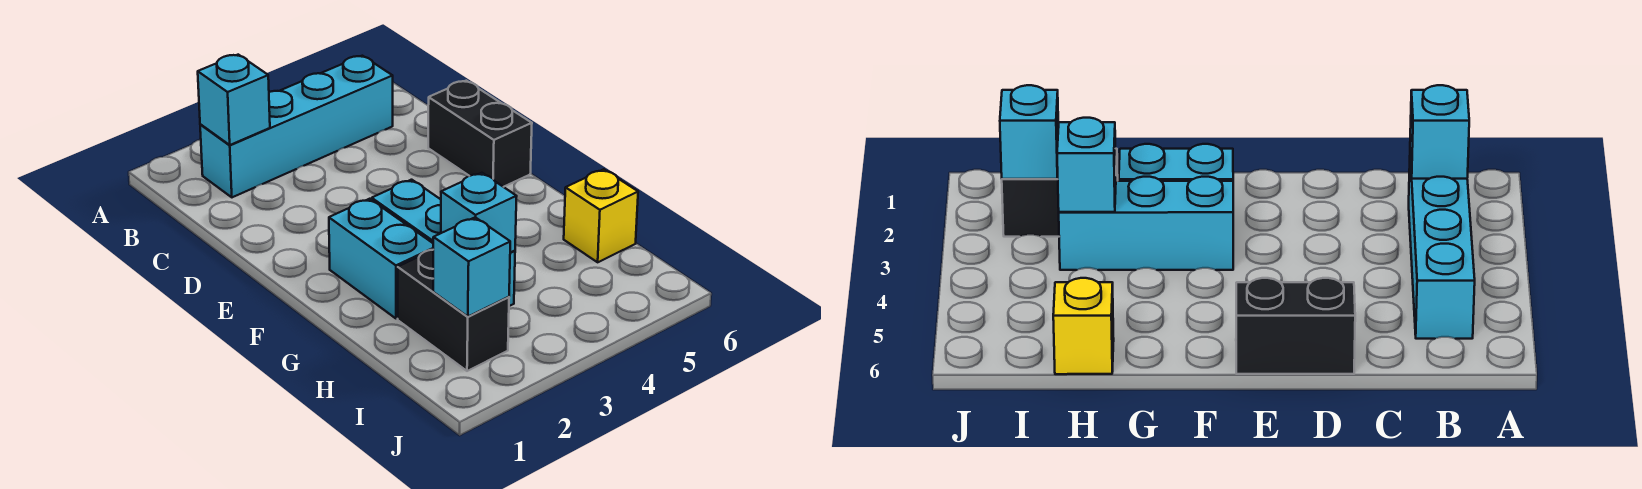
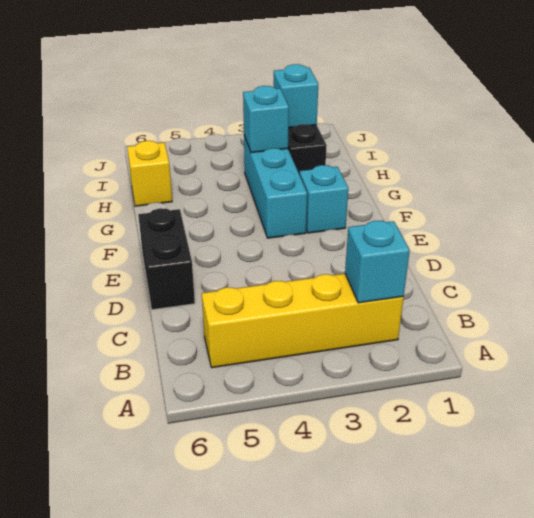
cyan brick B2:B5 level 1 -> yellow brick B2:B5 level 1
cyan brick F2:G2 level 1 -> cyan brick F2 level 1

